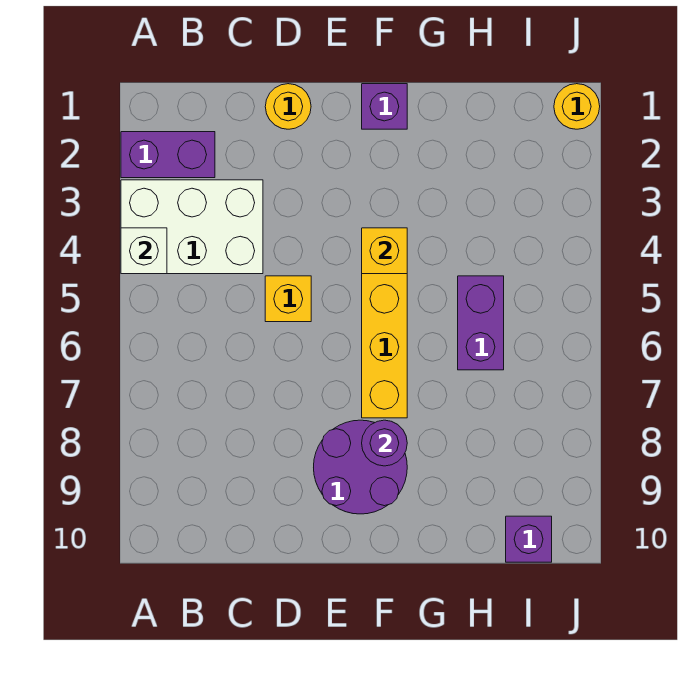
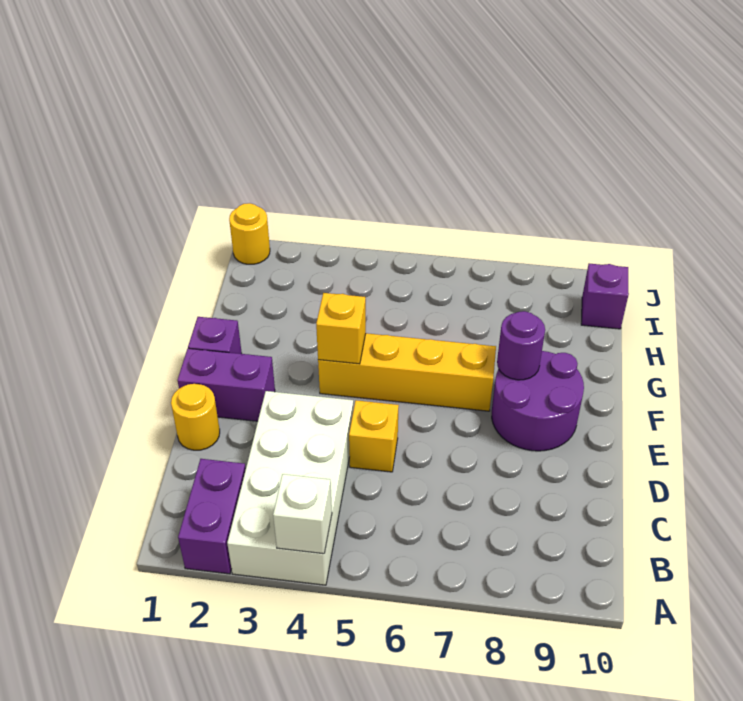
white brick A3:C4 level 1 -> white brick A3:D4 level 1
purple brick H5:H6 level 1 -> purple brick E1:E2 level 1

